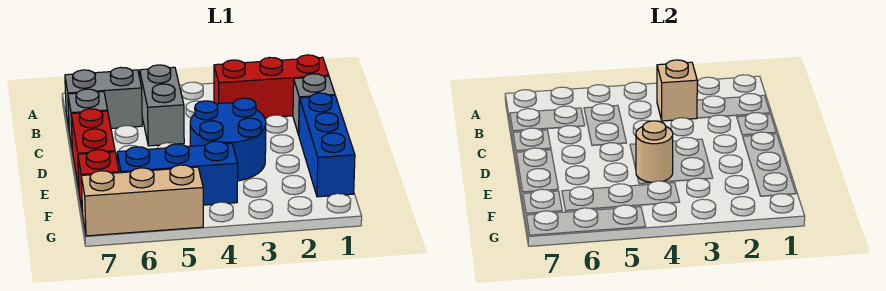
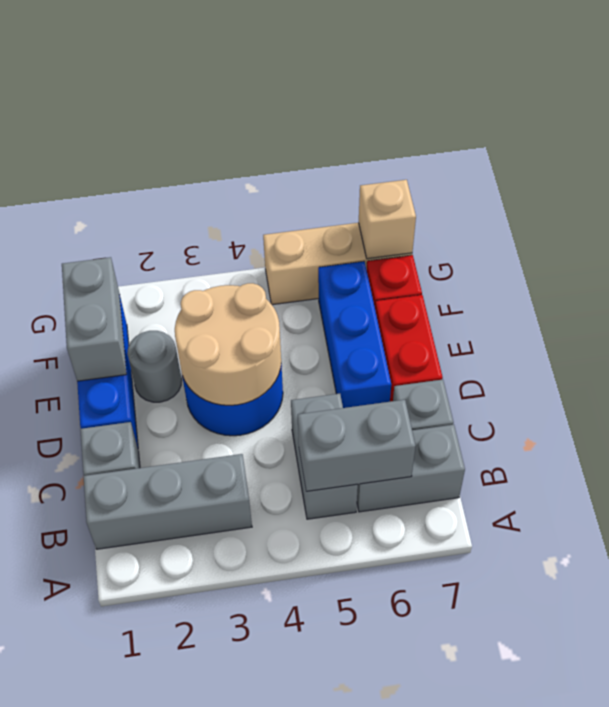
red brick B1:B3 level 1 -> grey brick B1:B3 level 1
tan brick B3 level 2 -> tan brick G7 level 2
none -> grey brick B5:B6 level 2
none -> grey brick E1:F1 level 2
none -> grey round brick E2 level 1
tan round brick E4 level 2 -> tan round brick D3:E4 level 2
blue brick F4:F6 level 1 -> blue brick D6:F6 level 1

